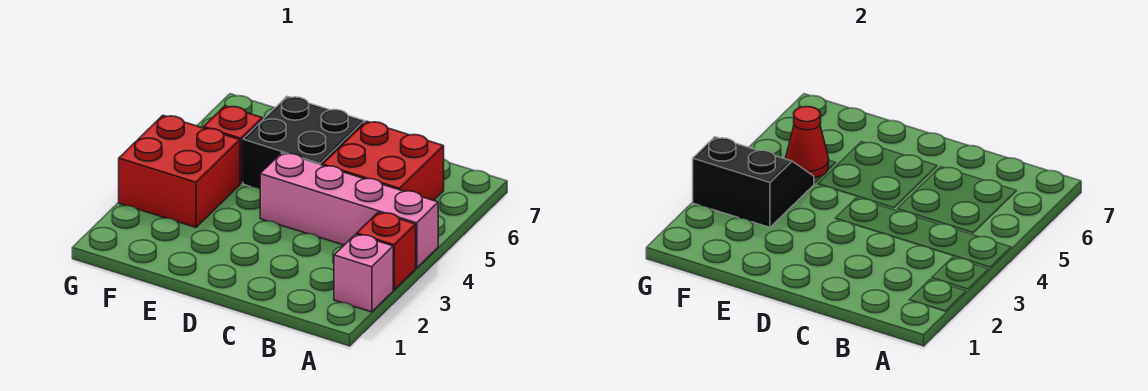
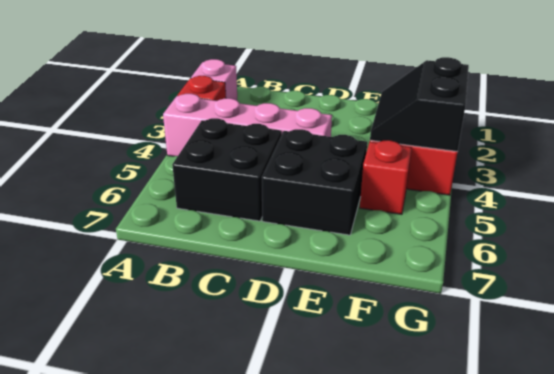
red brick B5:C6 level 1 -> black brick B5:C6 level 1
black slope F3:G4 level 2 top 3 -> black slope F3:G4 level 2 top G
red cone F5 level 2 -> none

